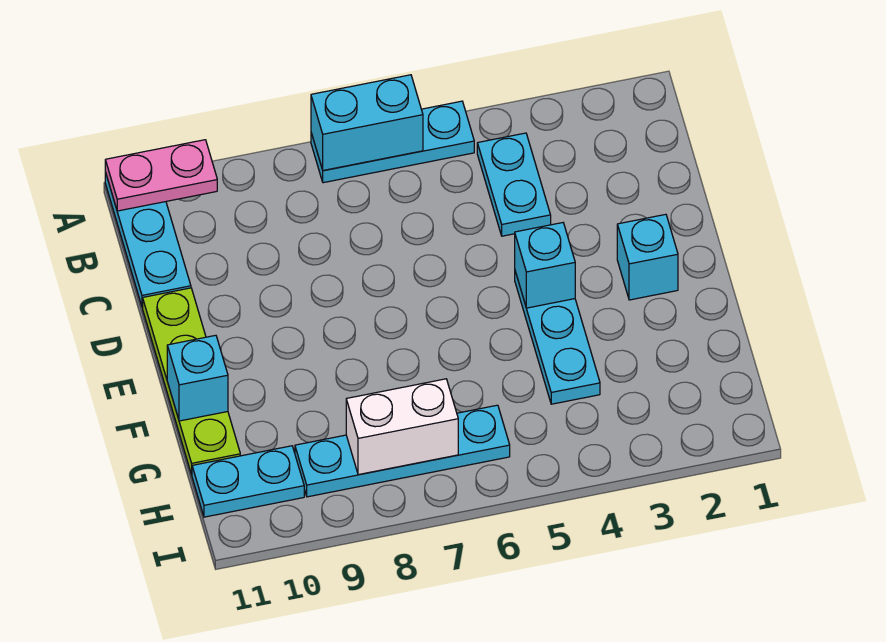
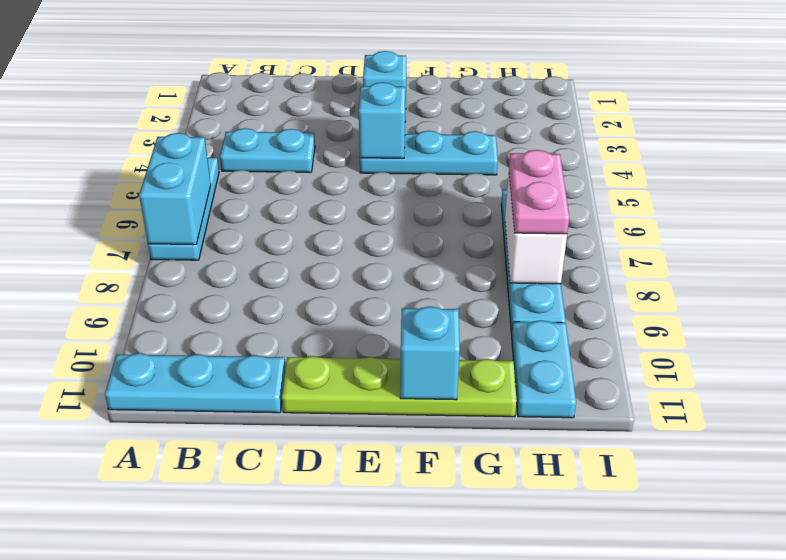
pink plate A10:A11 level 2 -> pink plate H7:H8 level 3

